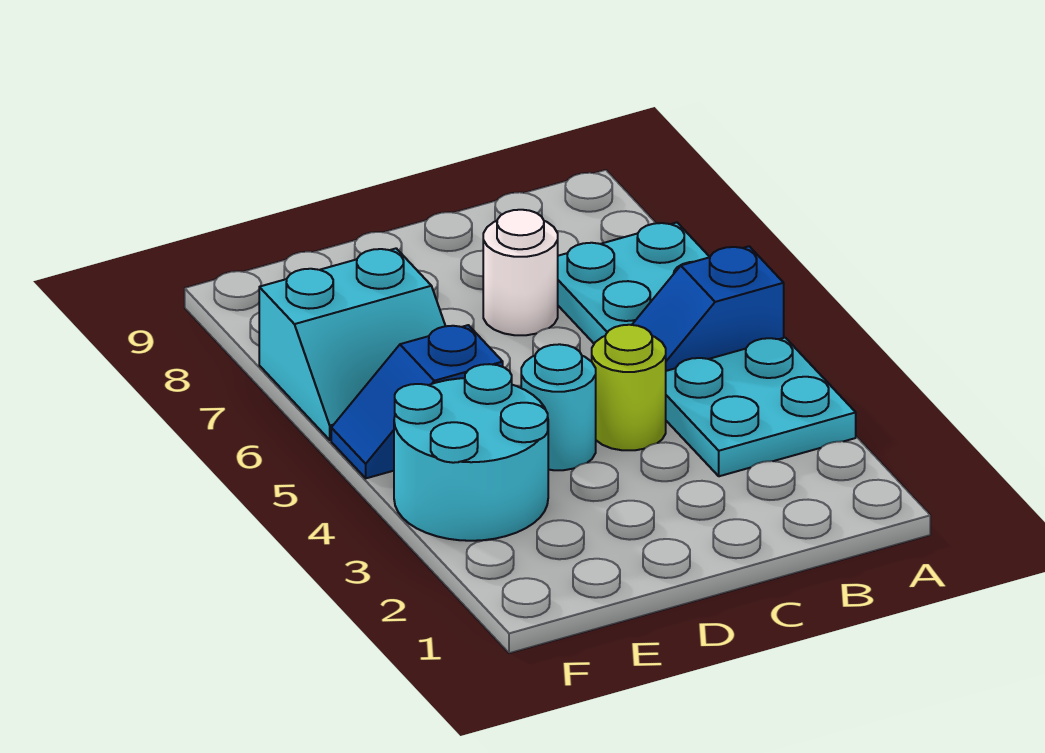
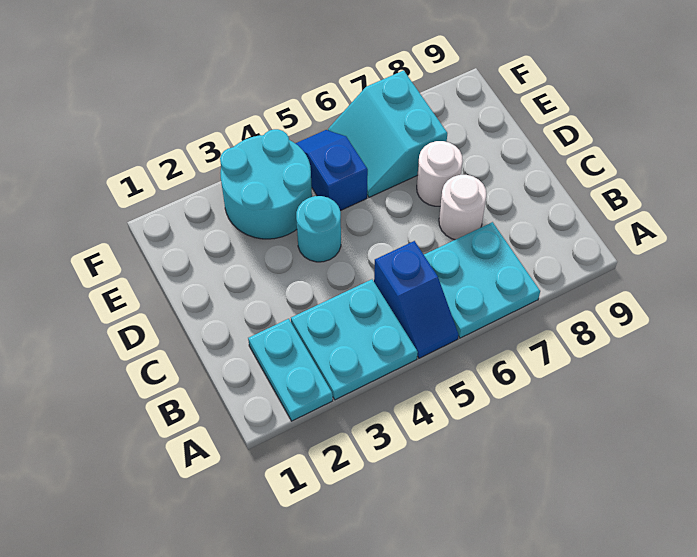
none -> cyan plate A2:B2 level 1
blue slope A5:B5 level 1 top A -> blue slope A5:B5 level 1 top B
lime round brick C4 level 1 -> none
none -> white round brick D7 level 1

